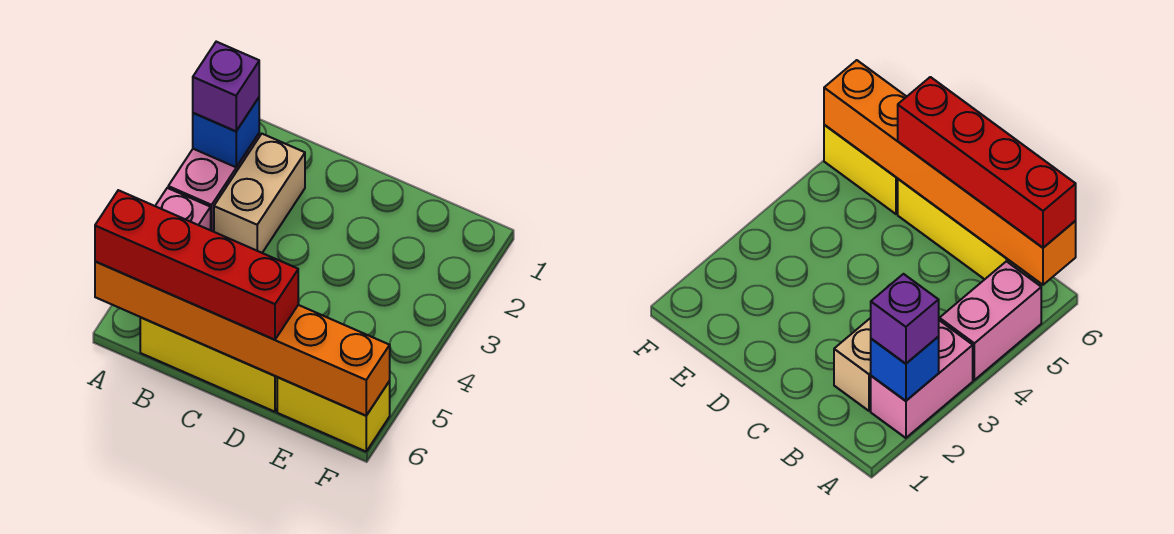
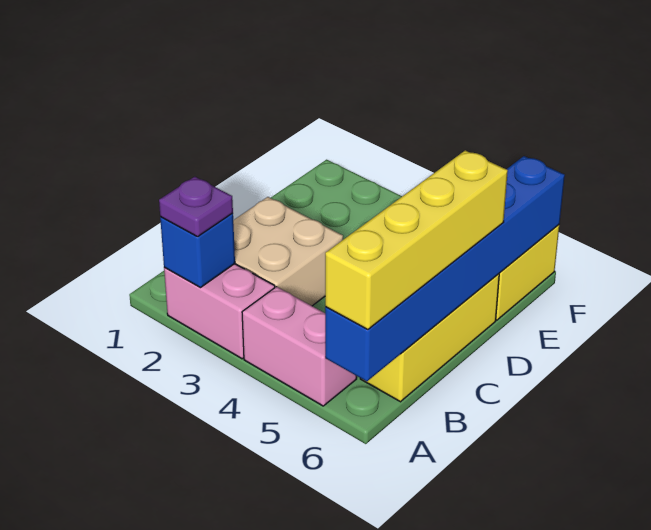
purple brick A2 level 3 -> purple plate A2 level 3
orange brick A6:F6 level 2 -> blue brick A6:F6 level 2
red brick A6:D6 level 3 -> yellow brick A6:D6 level 3
tan brick B2:B3 level 1 -> tan brick B2:C3 level 1

